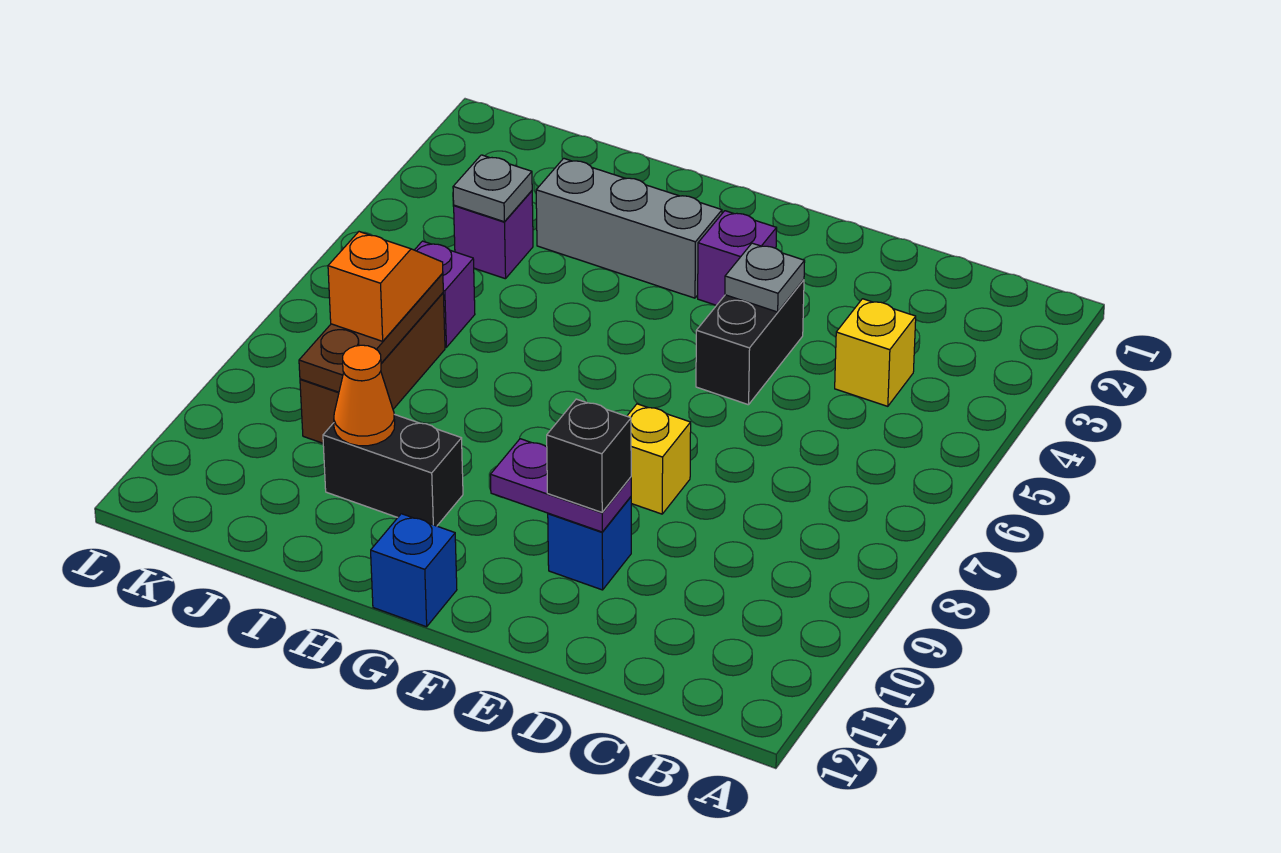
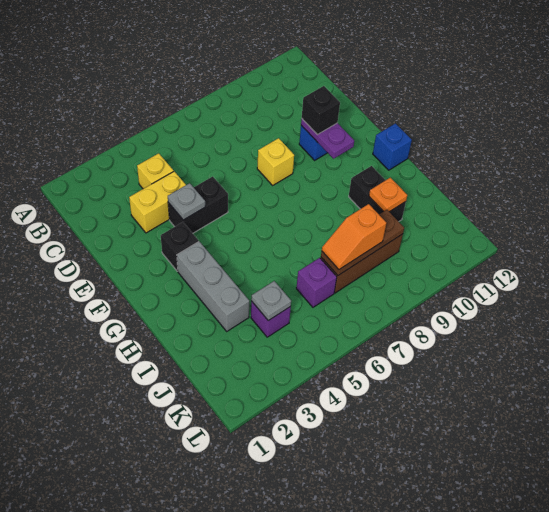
none -> yellow brick D3:D4 level 1
purple brick F3 level 1 -> black brick F3 level 1
orange cone I10 level 2 -> orange plate I10 level 2

